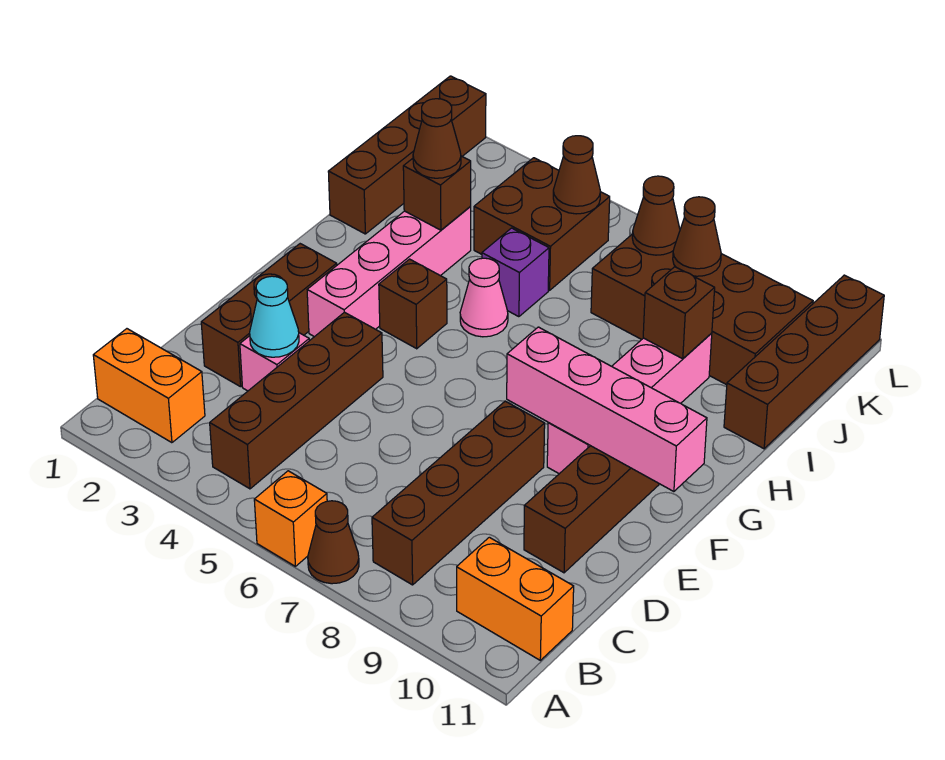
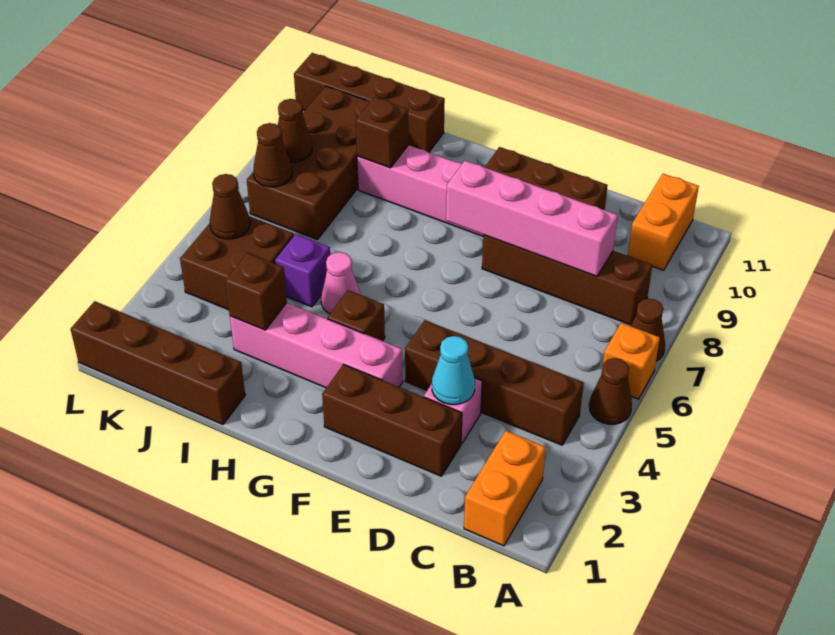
pink brick F8:F11 level 2 -> pink brick C8:F8 level 2
brown cone I3 level 3 -> brown cone A5 level 1

